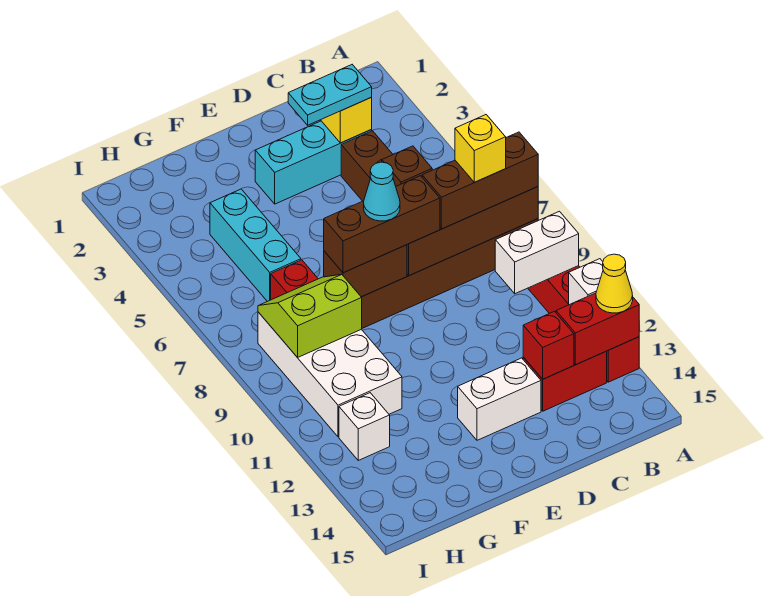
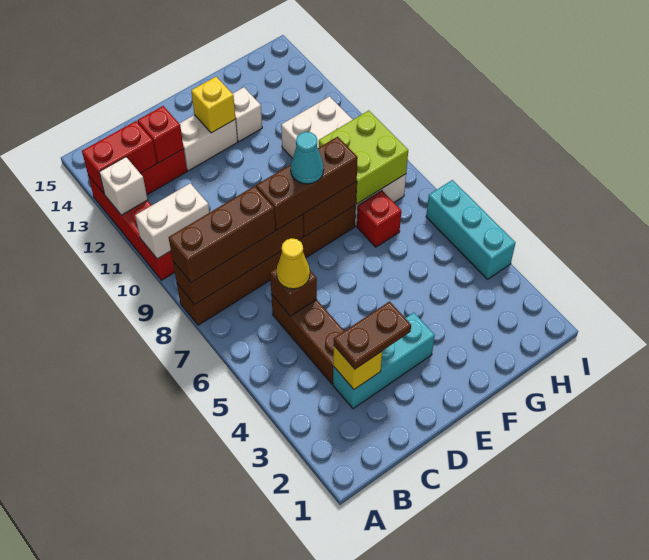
yellow cone A13 level 3 -> yellow cone C6 level 3
yellow brick B8 level 4 -> yellow brick E13 level 2
cyan plate C3:D3 level 3 -> brown plate C3:D3 level 3
cyan brick G4:G6 level 1 -> cyan brick I4:I6 level 1
lime slope G8:H9 level 2 top 9 -> lime brick G8:H9 level 2
white brick H12 level 1 -> white brick F13 level 1

